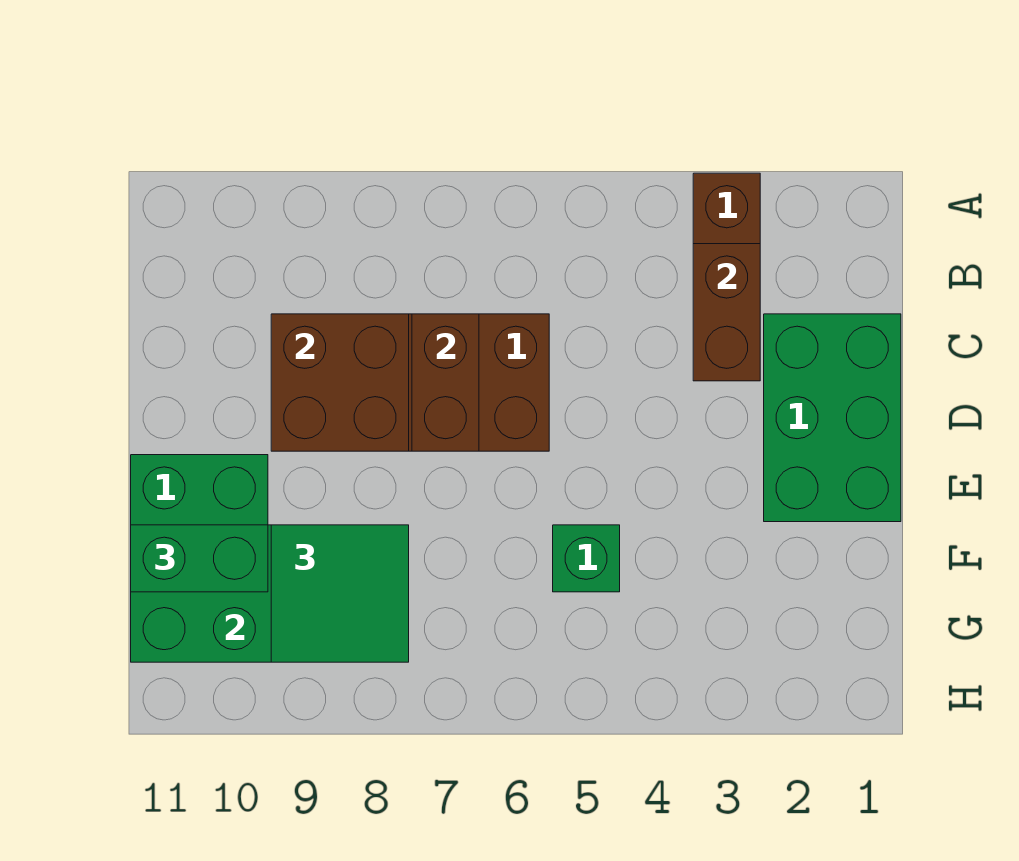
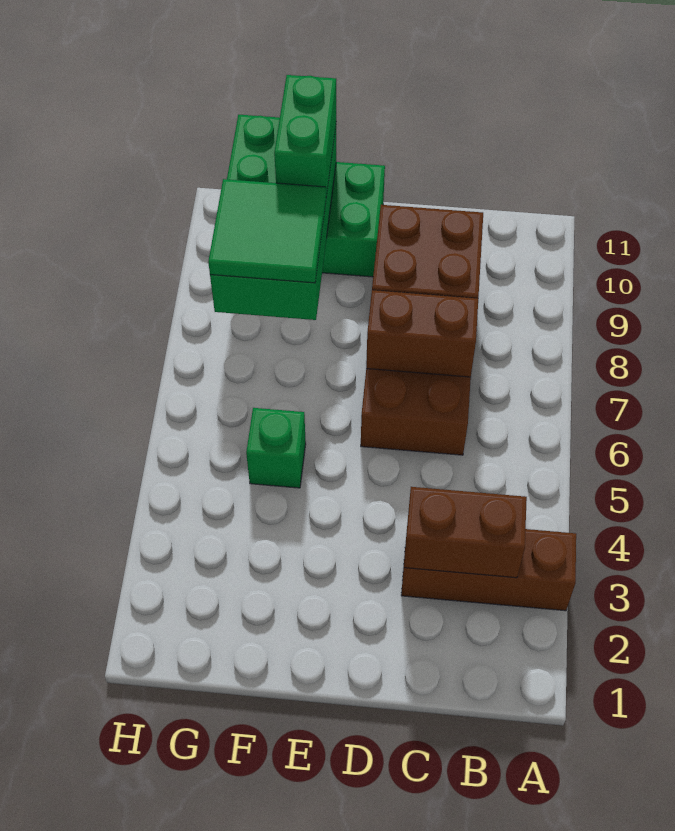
green brick C1:E2 level 1 -> none

